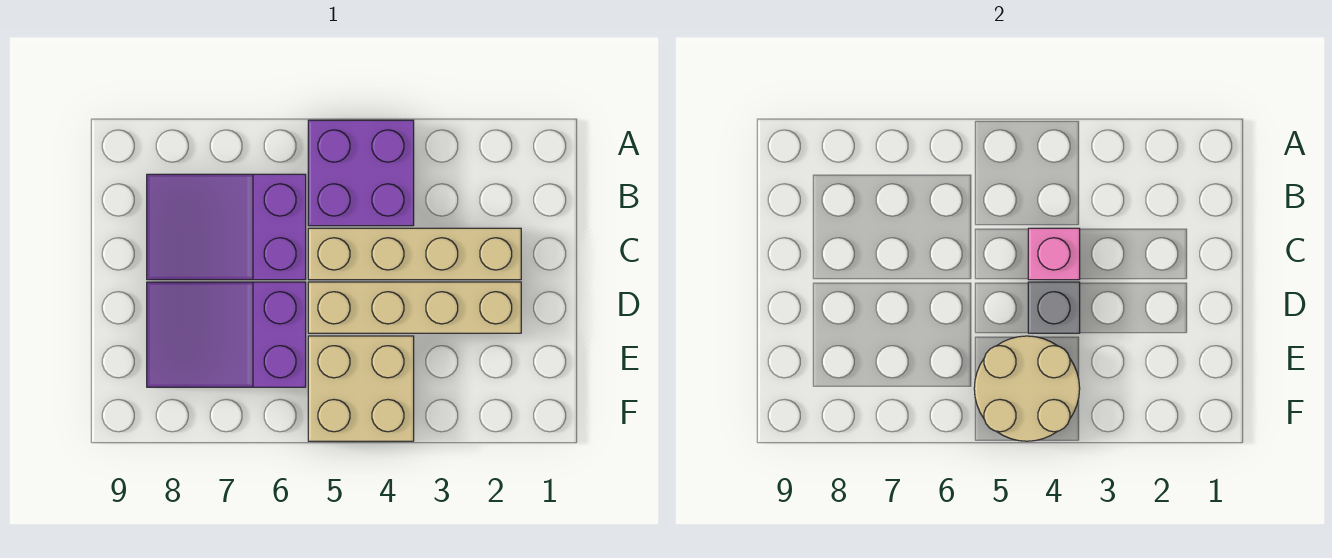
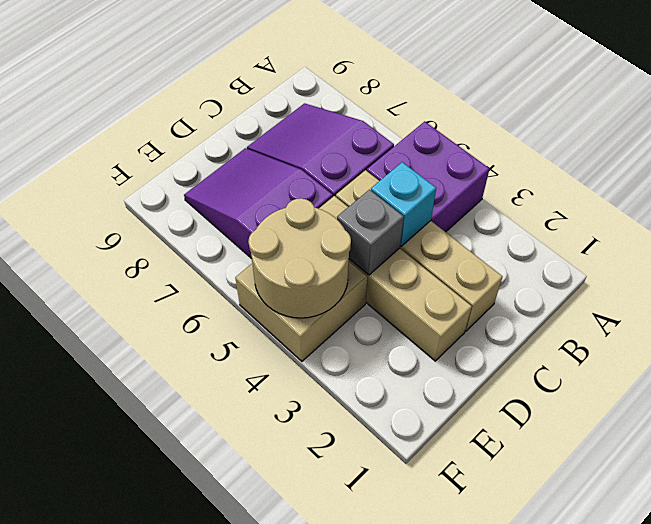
pink brick C4 level 2 -> cyan brick C4 level 2

